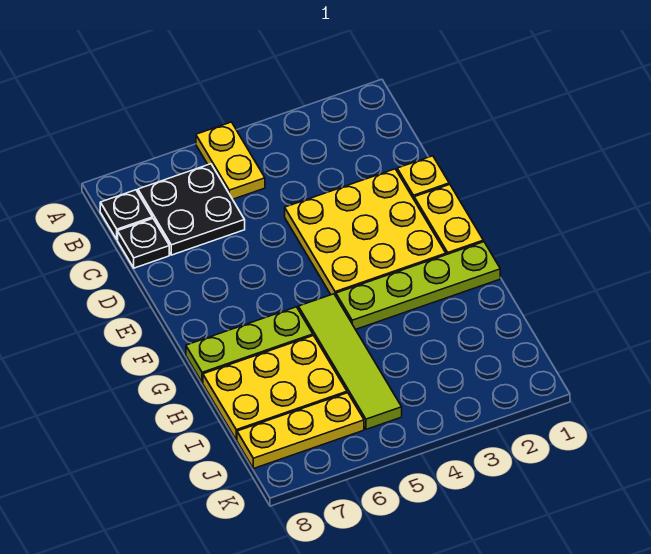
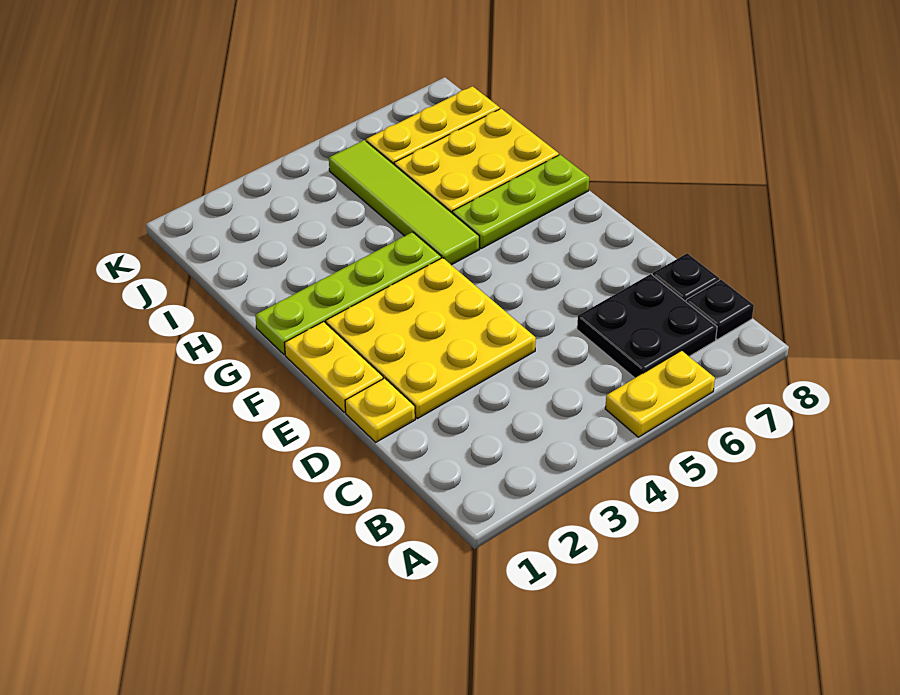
yellow plate A5:B5 level 1 -> yellow plate A5:A6 level 1

